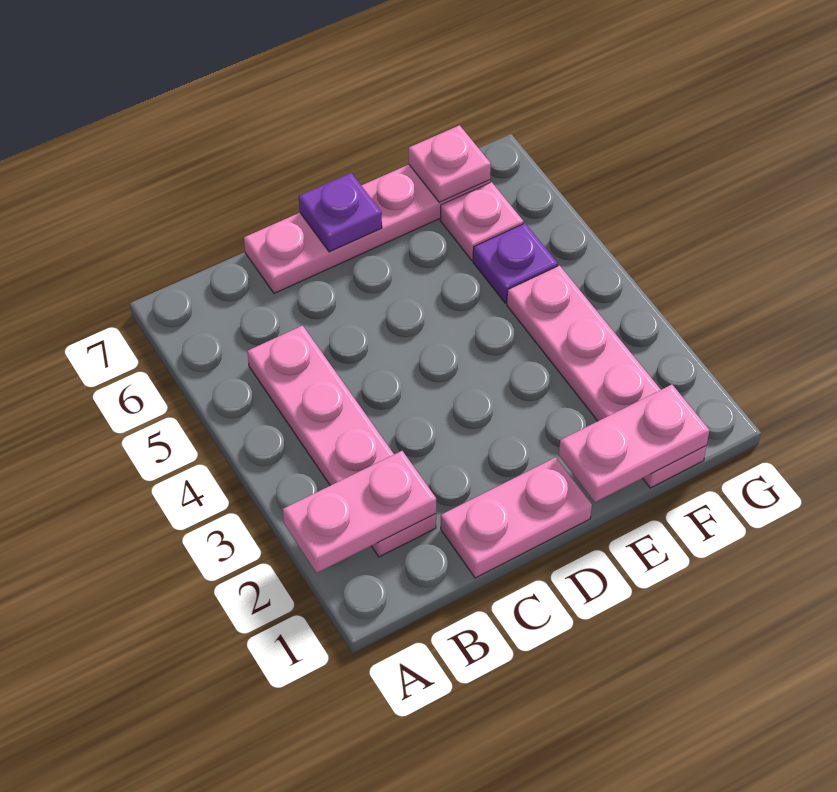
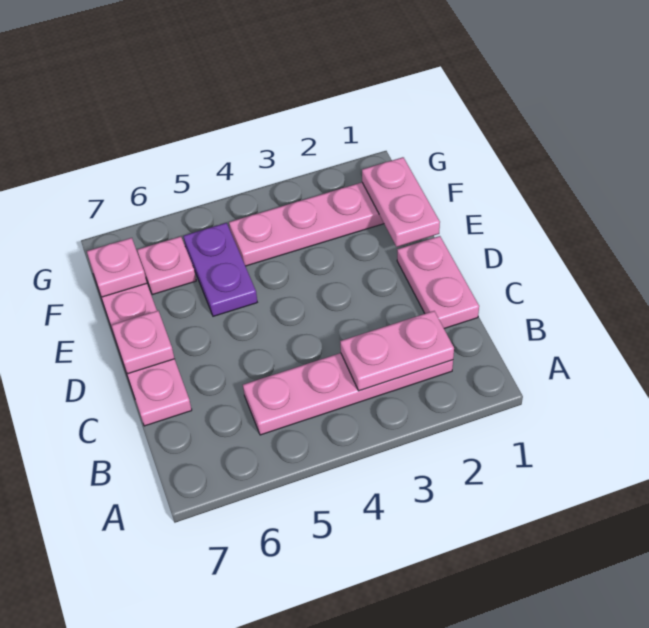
pink plate A2:B2 level 2 -> pink plate B2:B3 level 2
purple plate D7 level 2 -> pink plate D7 level 2
purple plate F5 level 1 -> purple plate E5:F5 level 1

